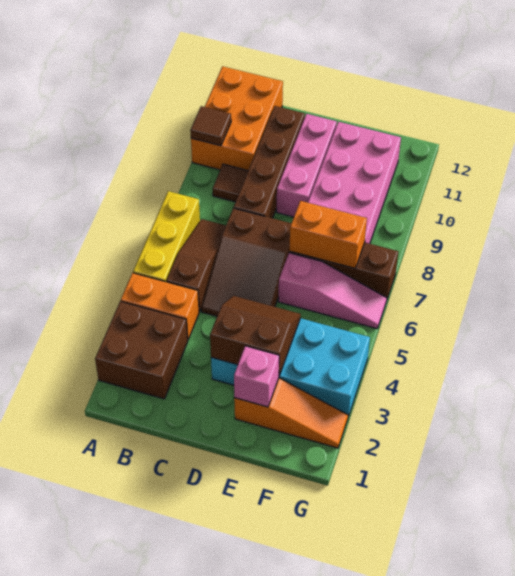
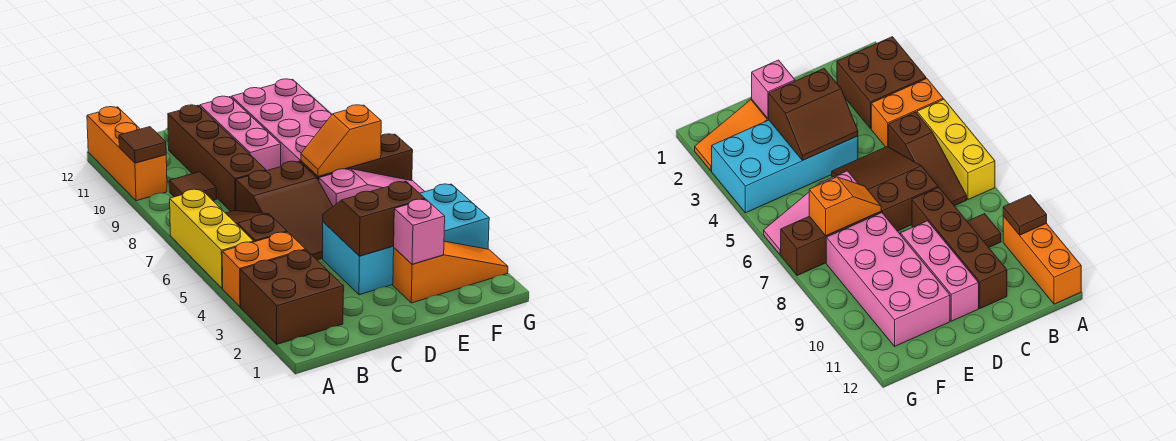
orange brick A10:B12 level 1 -> orange brick A10:A12 level 1
orange brick E7:F7 level 2 -> orange slope E7:F7 level 2 top F

